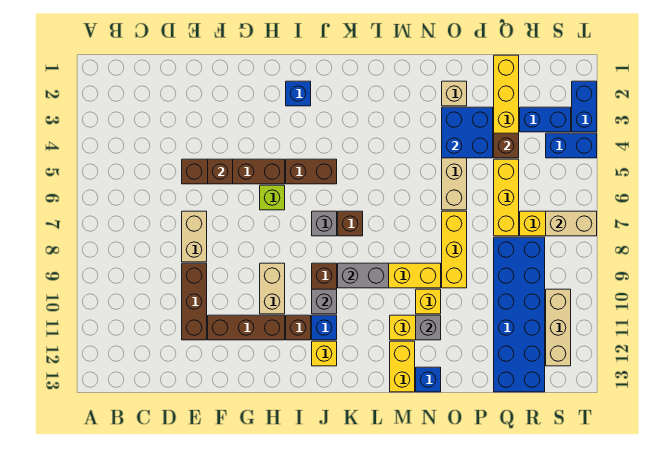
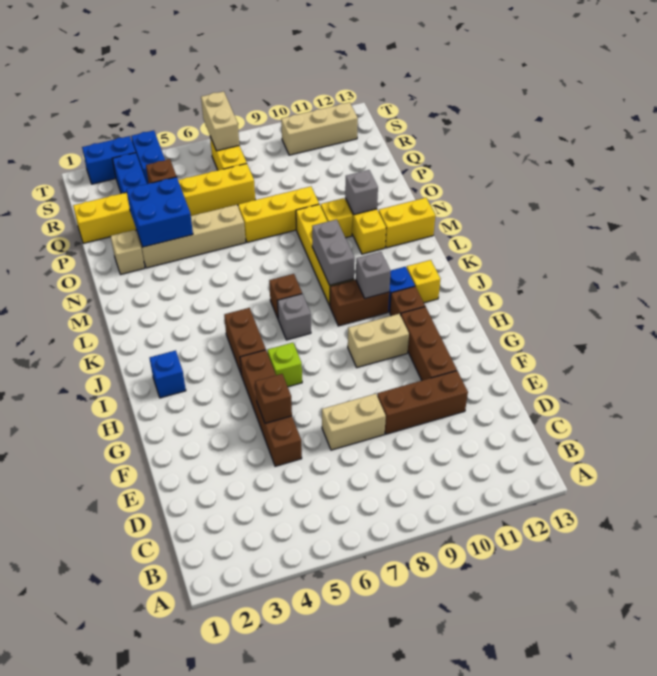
blue brick N13 level 1 -> none
blue brick Q8:R13 level 1 -> none

